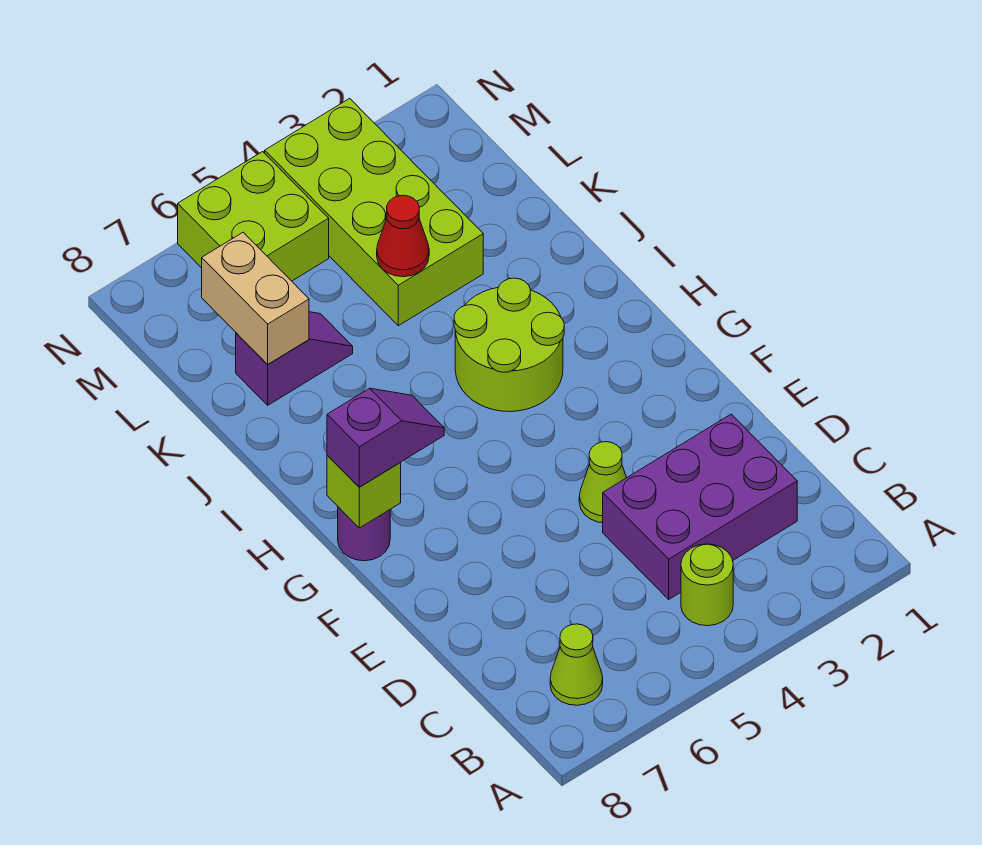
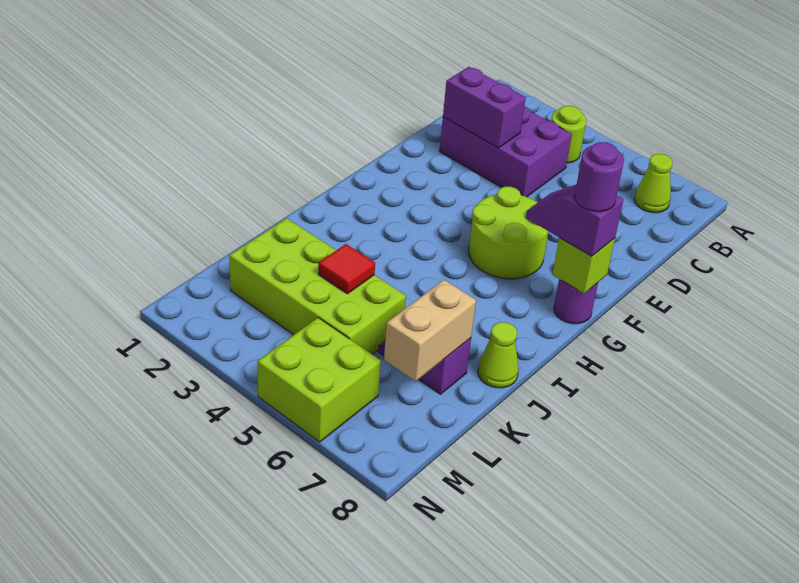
none -> purple brick D2:D3 level 2
lime cone E4 level 1 -> lime cone J8 level 1
none -> purple round brick G8 level 4
lime round brick H3:I4 level 1 -> lime round brick F5:G6 level 1
lime brick K3:N4 level 1 -> lime brick K2:L5 level 1
red cone K4 level 2 -> red tile K4 level 2

